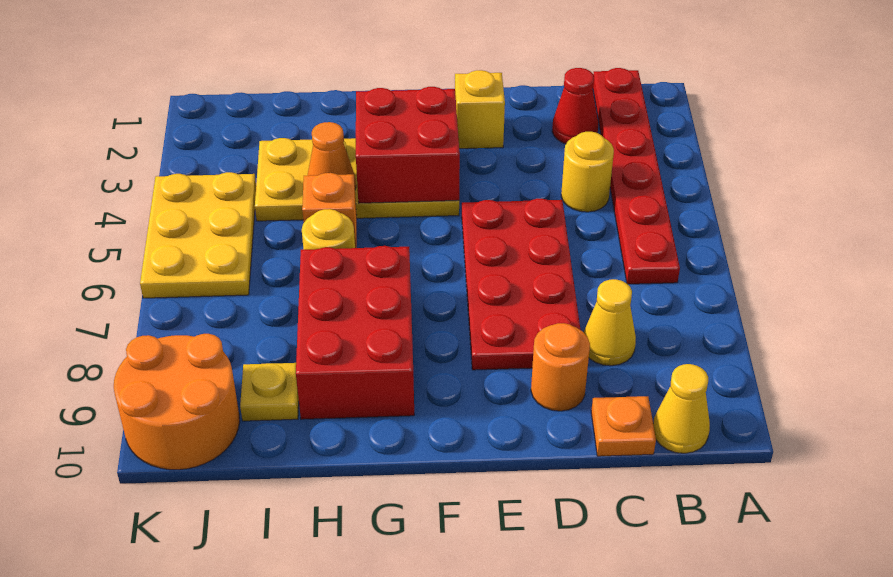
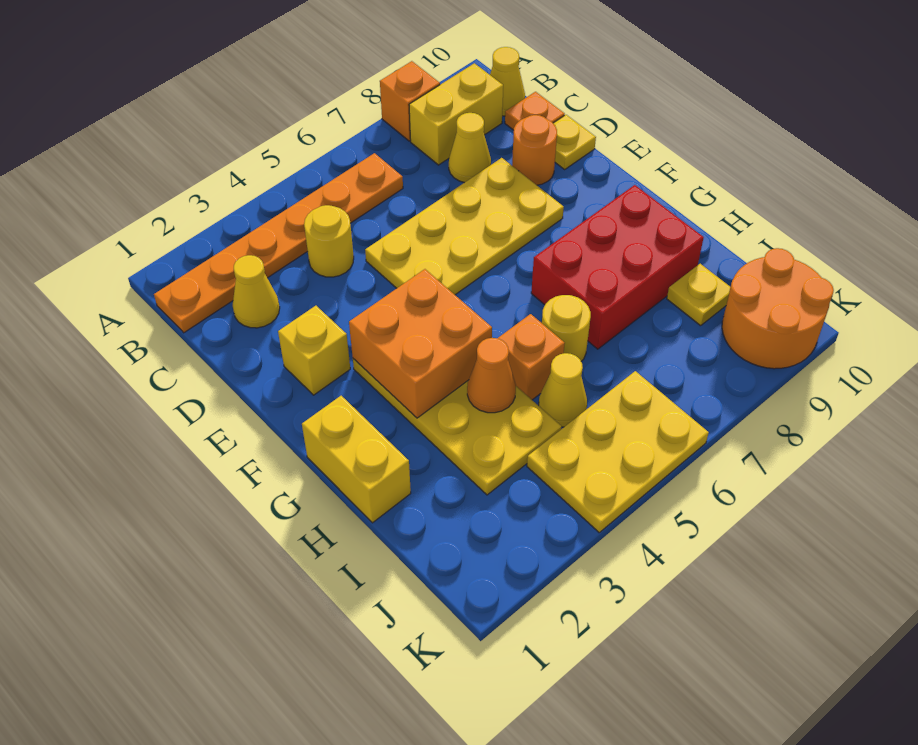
none -> orange brick A8 level 1
red plate B1:B6 level 1 -> orange plate B1:B6 level 1
none -> yellow brick B8:B9 level 1
red cone C2 level 1 -> yellow cone C2 level 1
red plate D5:E8 level 1 -> yellow plate D5:E8 level 1
none -> yellow plate D10 level 1
red brick F3:G4 level 2 -> orange brick F3:G4 level 2
none -> yellow brick G1:H1 level 1
none -> yellow cone I5 level 1

